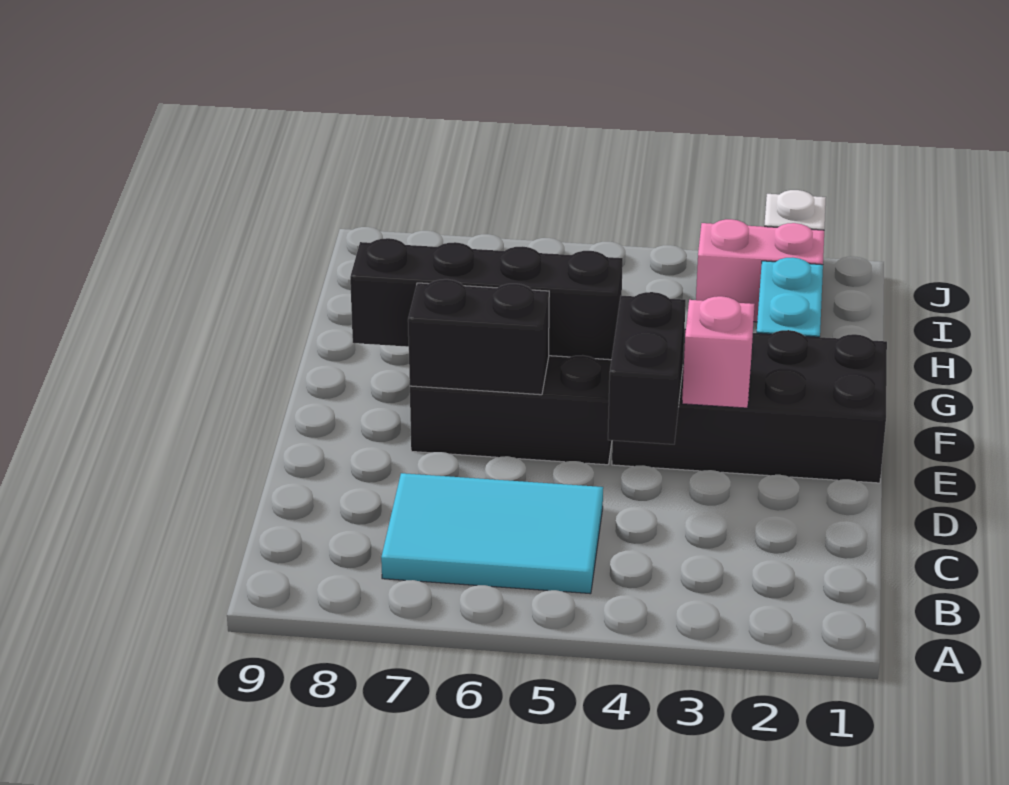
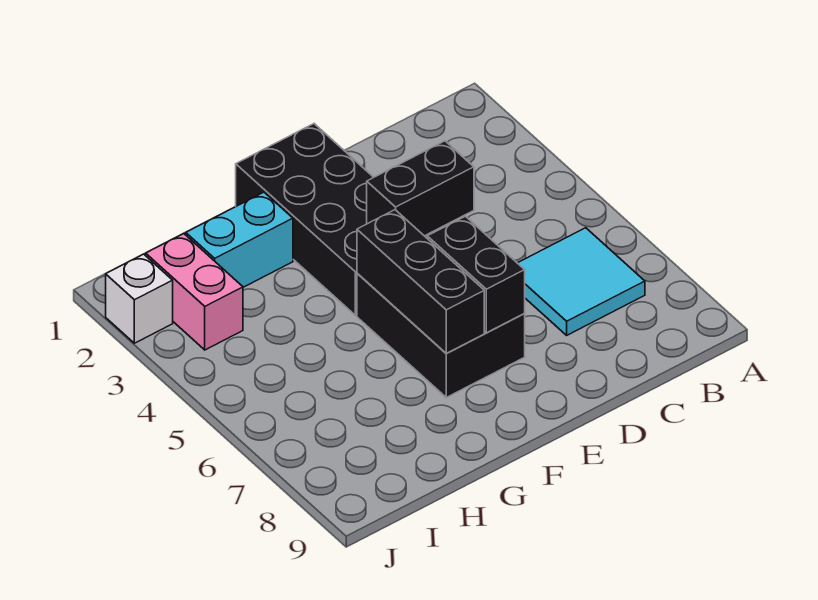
cyan tile B5:C7 level 1 -> cyan tile B6:C7 level 1
pink brick E3 level 2 -> none
black brick F5:F8 level 2 -> black brick F5:F7 level 2

